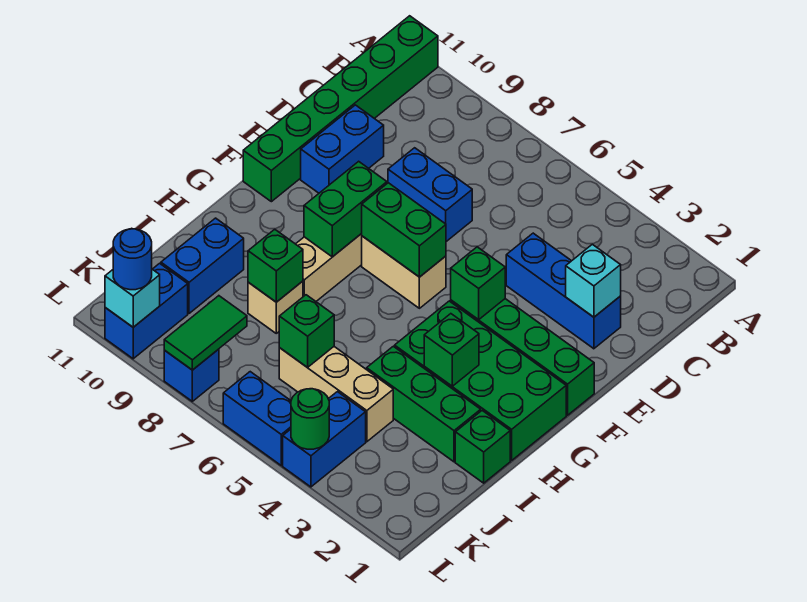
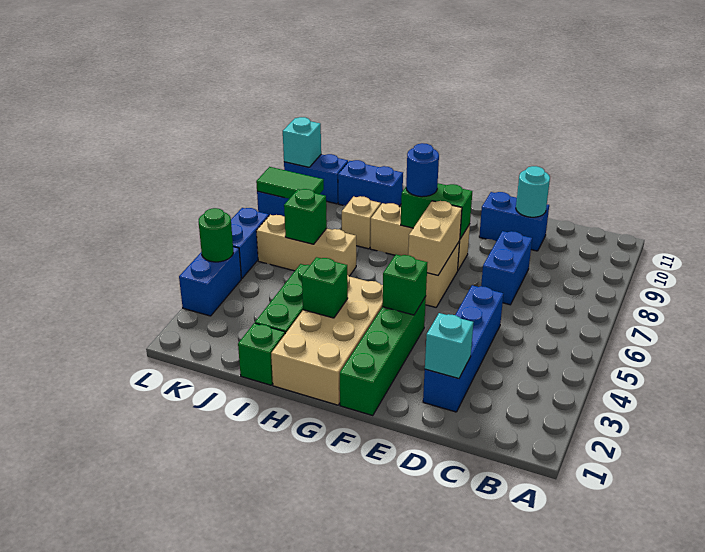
green brick A11:F11 level 1 -> none
blue brick D2:D4 level 1 -> blue brick D2:D5 level 1
none -> cyan round brick D10 level 2
green brick F6:F7 level 2 -> tan brick F6:F7 level 2
green brick G1:H4 level 1 -> tan brick G1:H4 level 1
green brick I8 level 2 -> none
tan brick J4:J6 level 1 -> tan brick I6:K6 level 1
blue brick K4:L4 level 1 -> blue brick L3:L4 level 1
blue round brick L10 level 3 -> blue round brick G8 level 3

